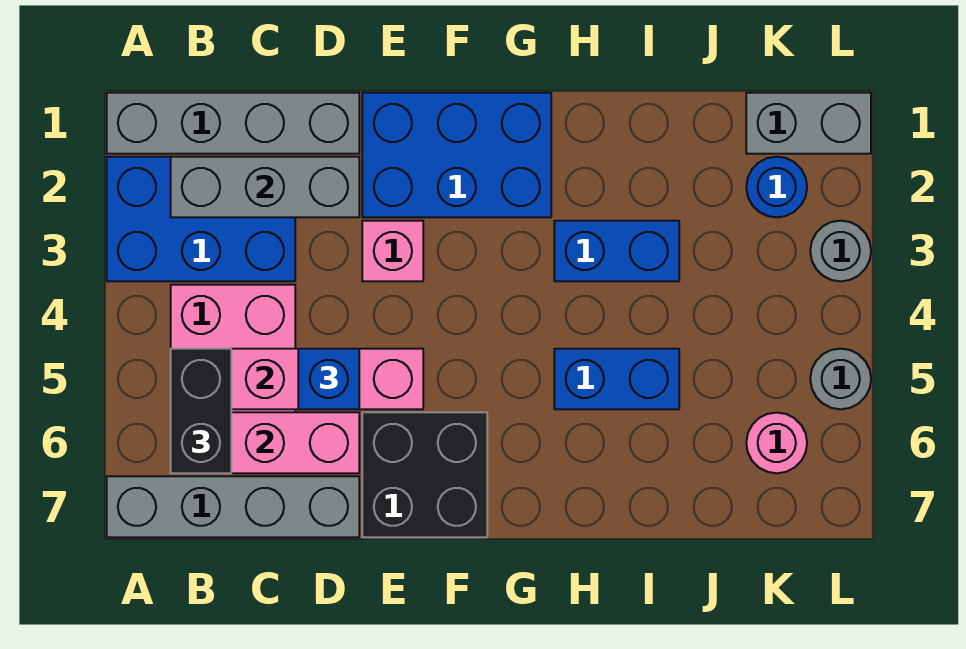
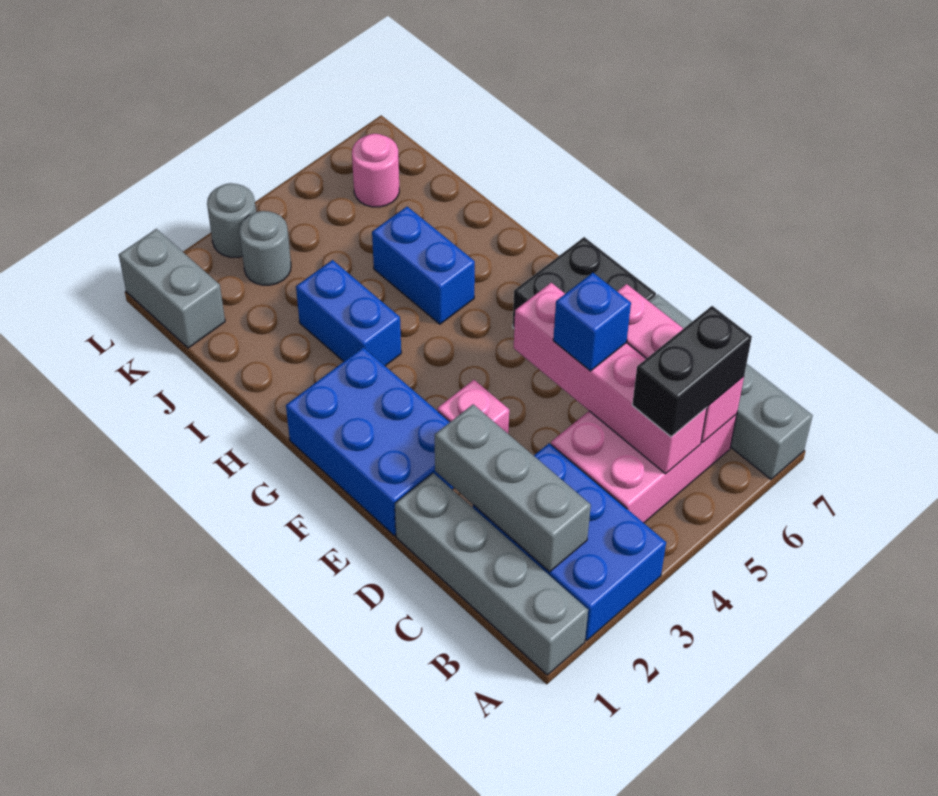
blue round brick K2 level 1 -> none
grey round brick L5 level 1 -> grey round brick K3 level 1

